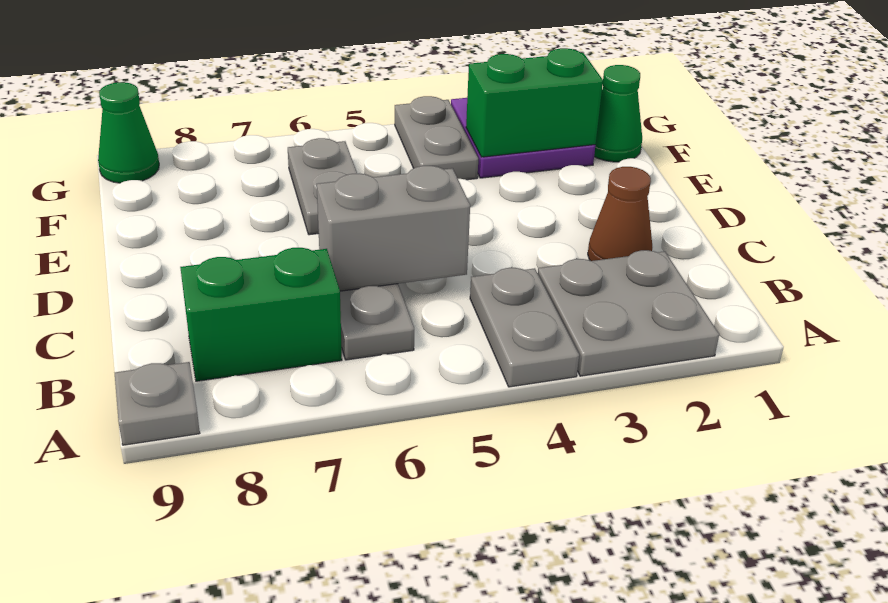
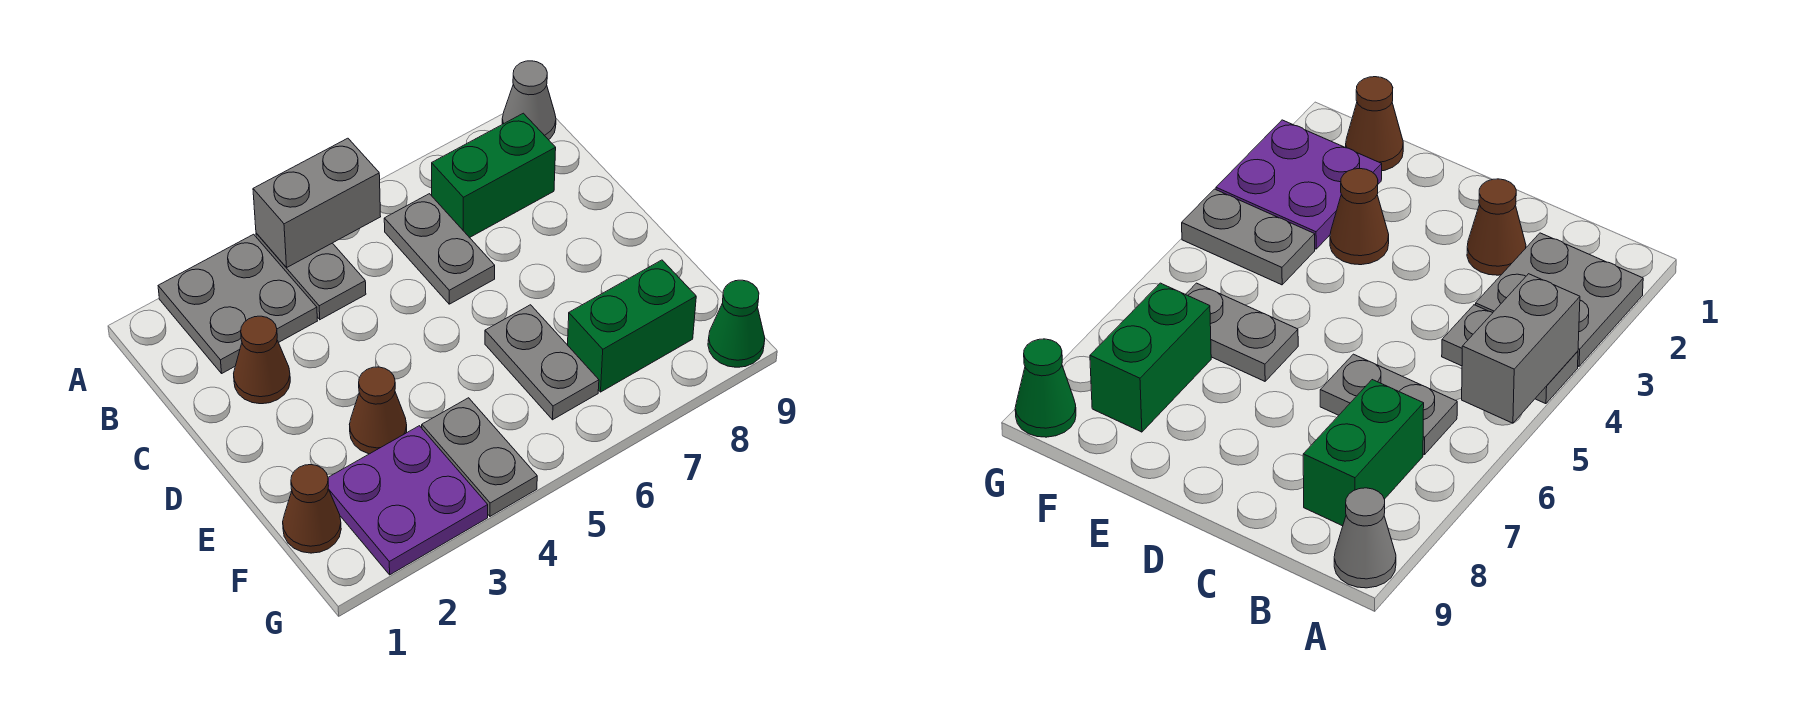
grey plate A9 level 1 -> grey cone A9 level 1
grey brick C5:C6 level 2 -> grey brick A4:A5 level 2
none -> brown cone E3 level 1
green cone F1 level 1 -> brown cone F1 level 1
green brick F2:F3 level 2 -> green brick F7:F8 level 1

